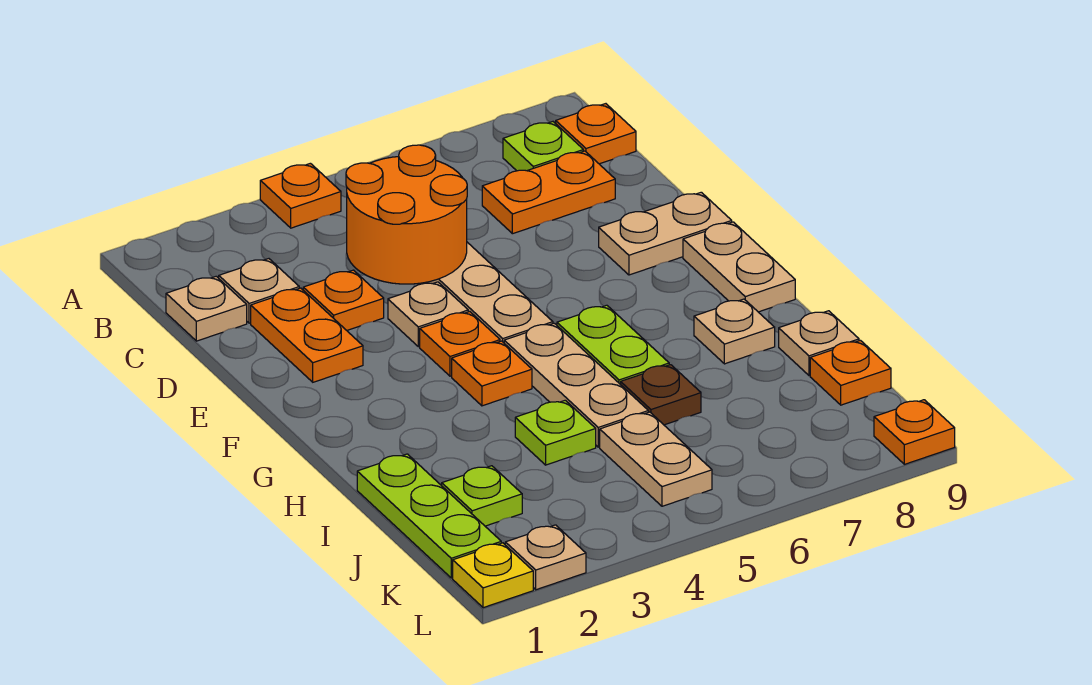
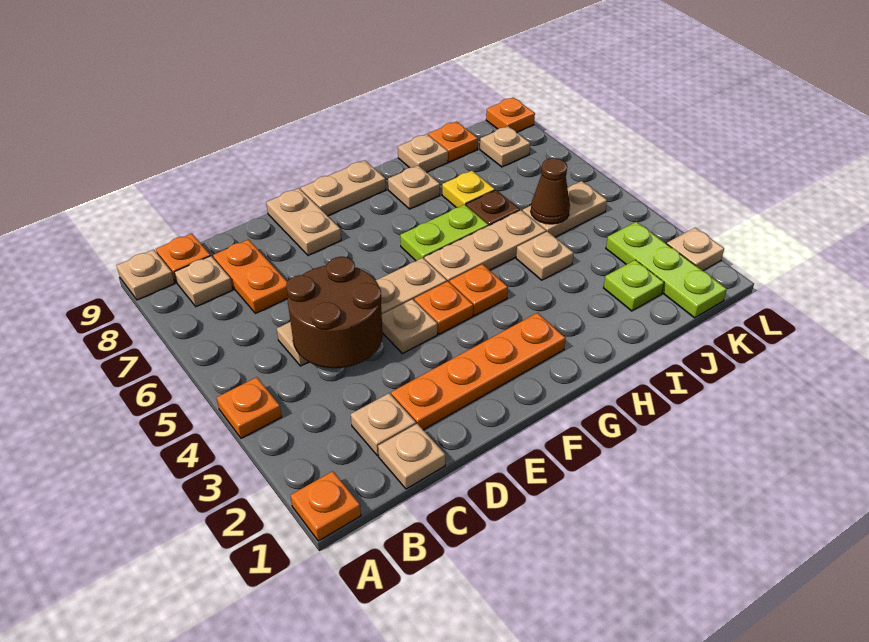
none -> tan plate A9 level 1
lime plate B8 level 1 -> tan plate B8 level 1
orange round brick C4:D5 level 2 -> brown round brick C4:D5 level 2
orange plate D2:E2 level 1 -> orange plate D2:G2 level 1
orange plate D3 level 1 -> orange plate A1 level 1
lime plate I1:K1 level 1 -> lime plate K1:K3 level 1
lime plate I4 level 1 -> tan plate I4 level 1
none -> brown cone J5 level 2
none -> tan plate K8 level 1
yellow plate L1 level 1 -> yellow plate I7 level 1

